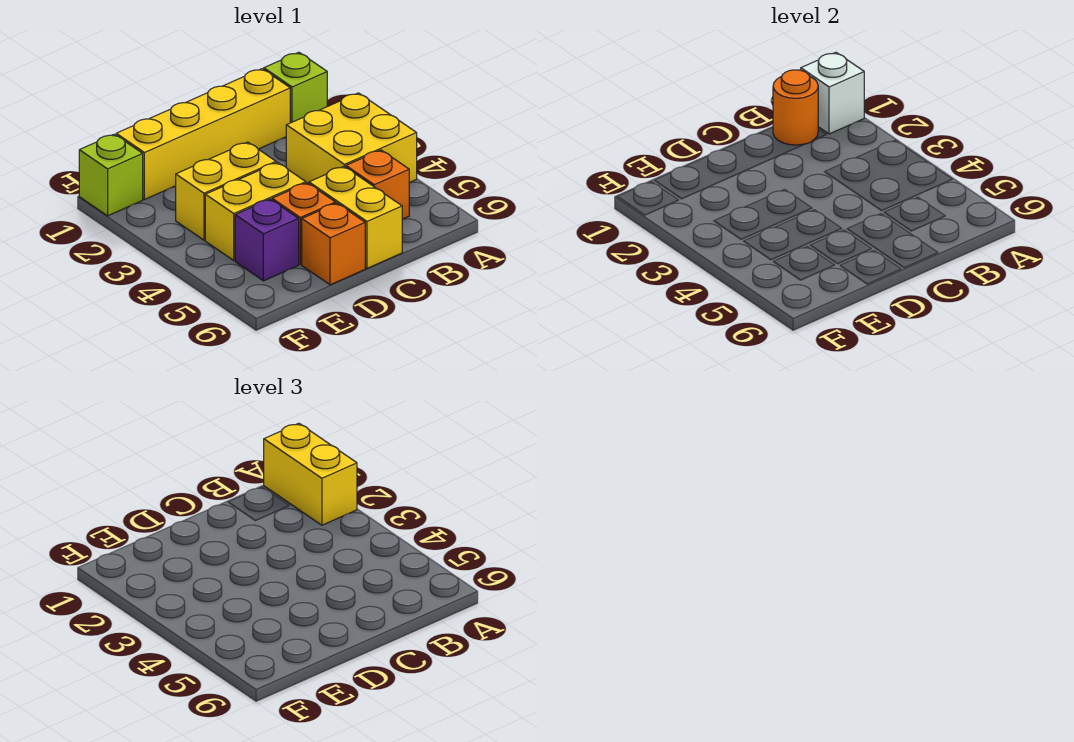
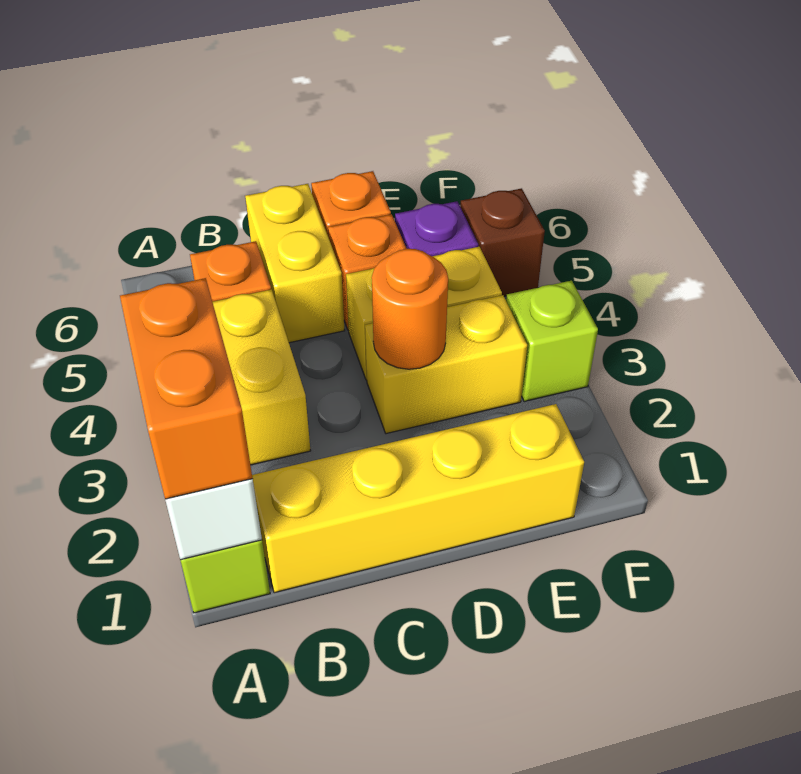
yellow brick A1:A2 level 3 -> orange brick A1:A2 level 3
orange round brick B1 level 2 -> orange round brick D3 level 2
lime brick F1 level 1 -> lime brick F3 level 1
none -> brown brick F5 level 1

